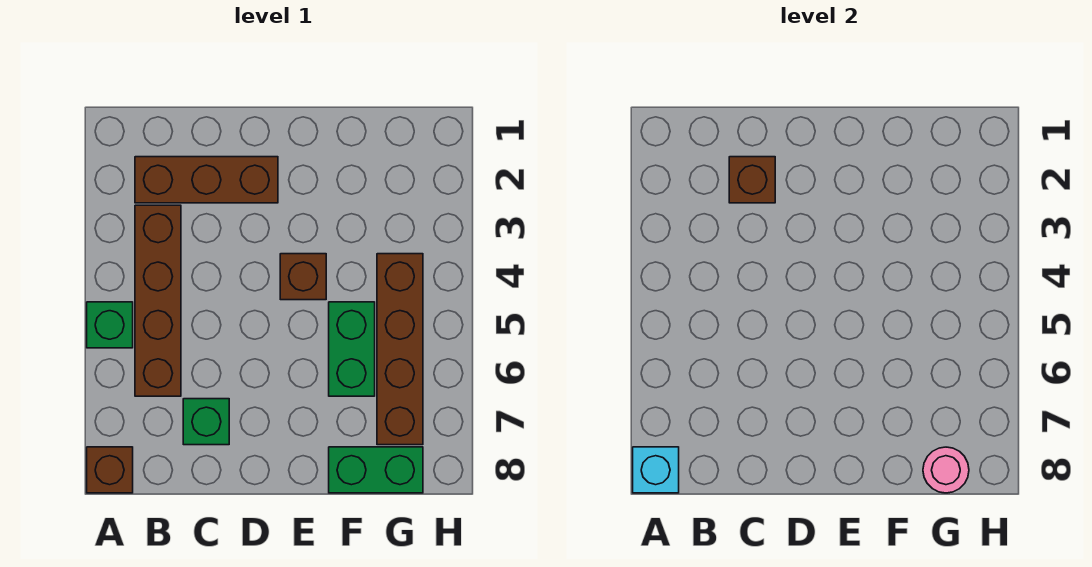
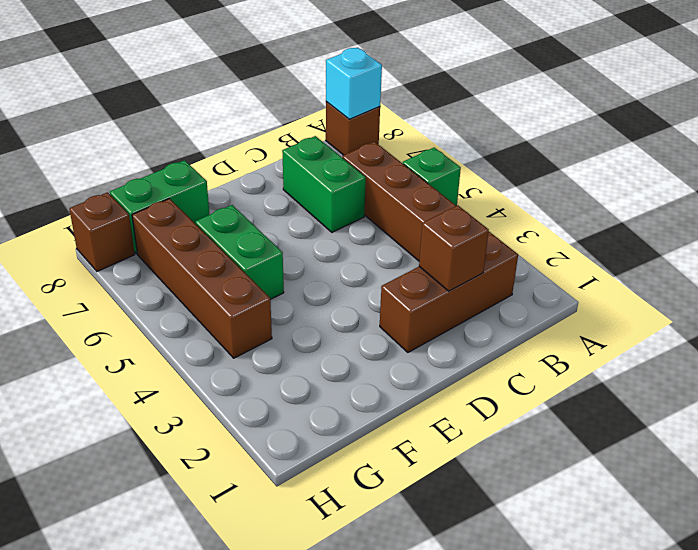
green brick C7 level 1 -> green brick C6:C7 level 1
brown brick E4 level 1 -> brown brick H8 level 1
pink round brick G8 level 2 -> none

